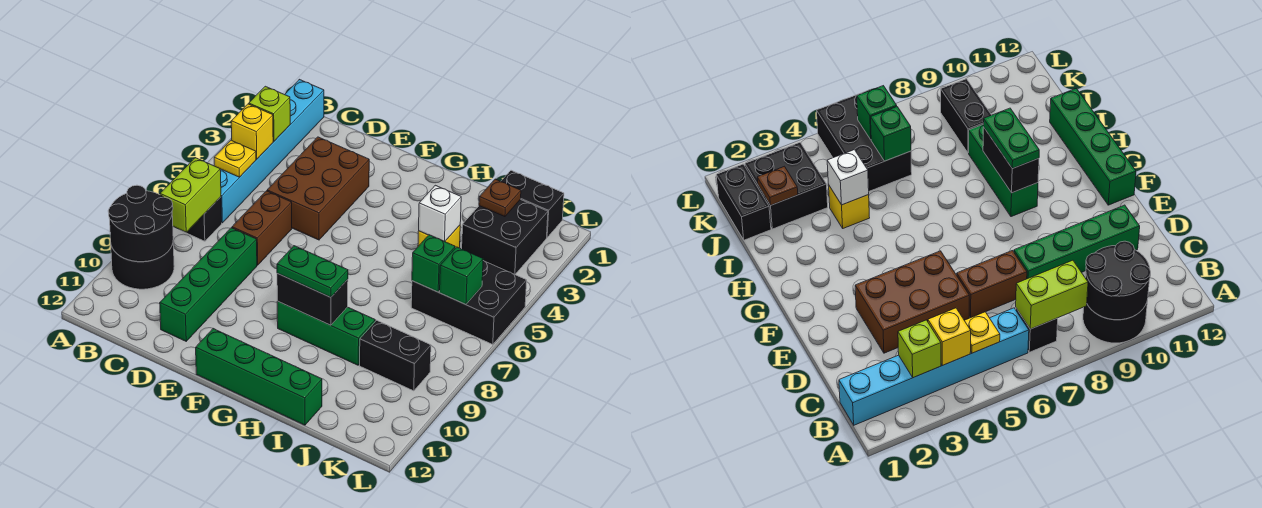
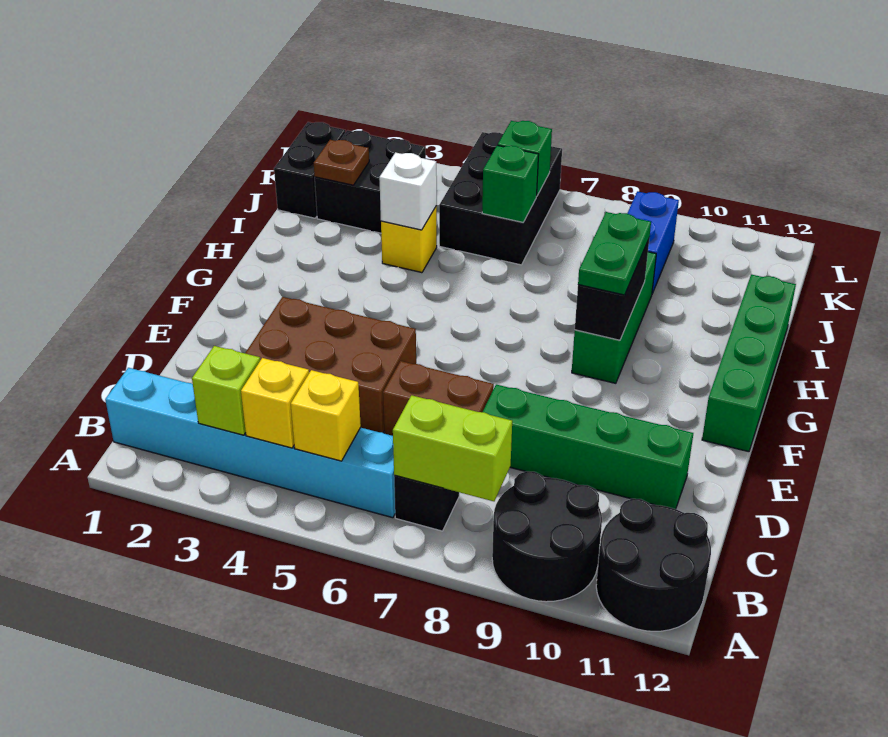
black round brick A9:B10 level 2 -> black round brick A11:B12 level 1
yellow plate B5 level 2 -> yellow brick B5 level 2
black brick J9:K9 level 1 -> blue brick J9:K9 level 1

